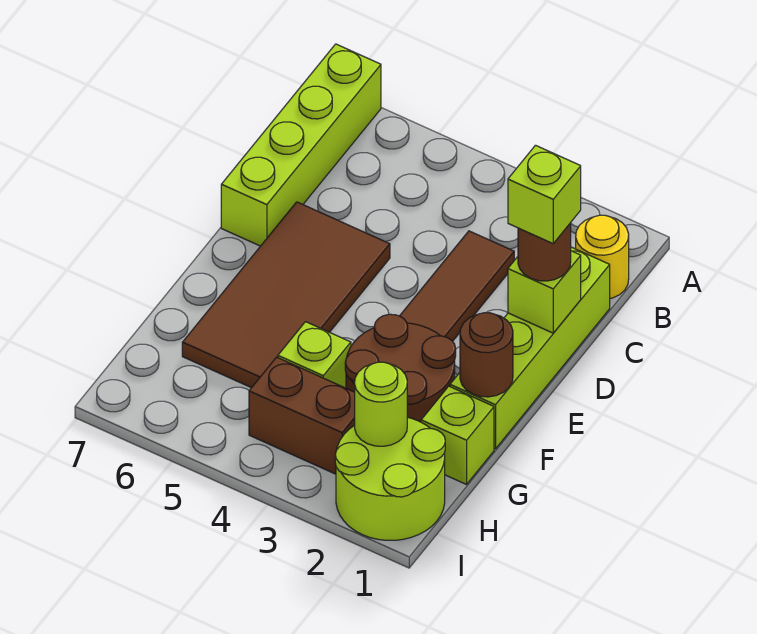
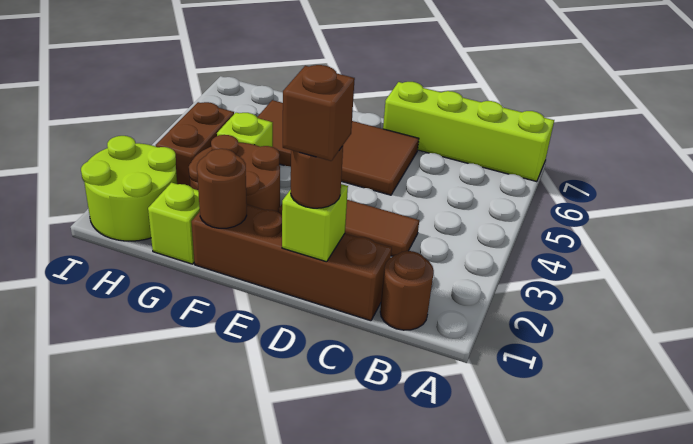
yellow round brick B1 level 1 -> brown round brick B1 level 1
lime brick C1:F1 level 1 -> brown brick C1:F1 level 1
lime brick D1 level 4 -> brown brick D1 level 4
lime round brick H2 level 2 -> none

